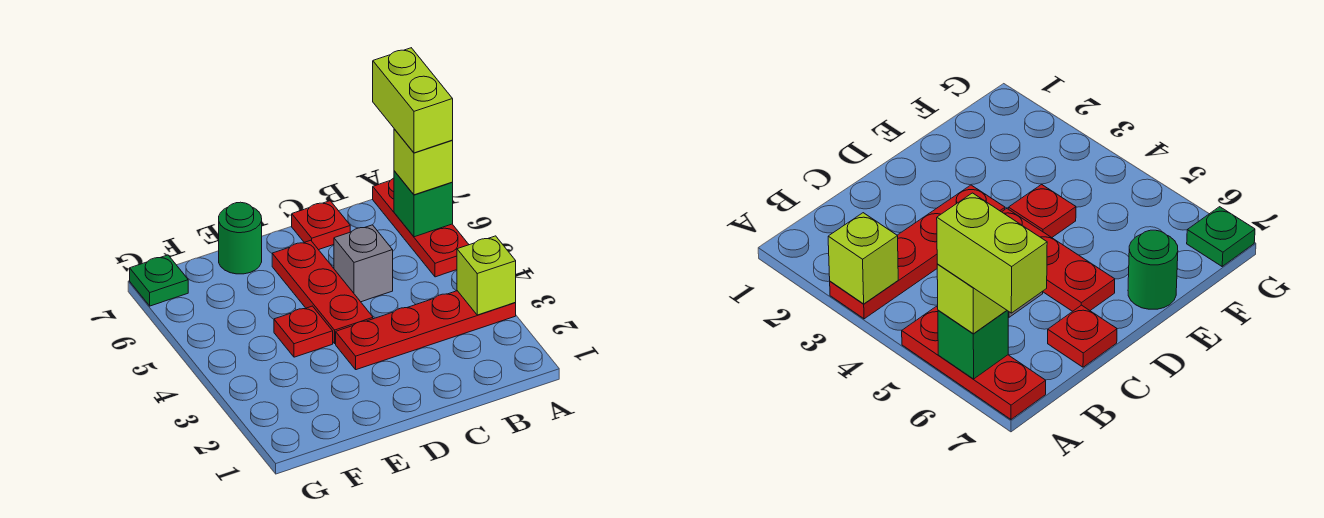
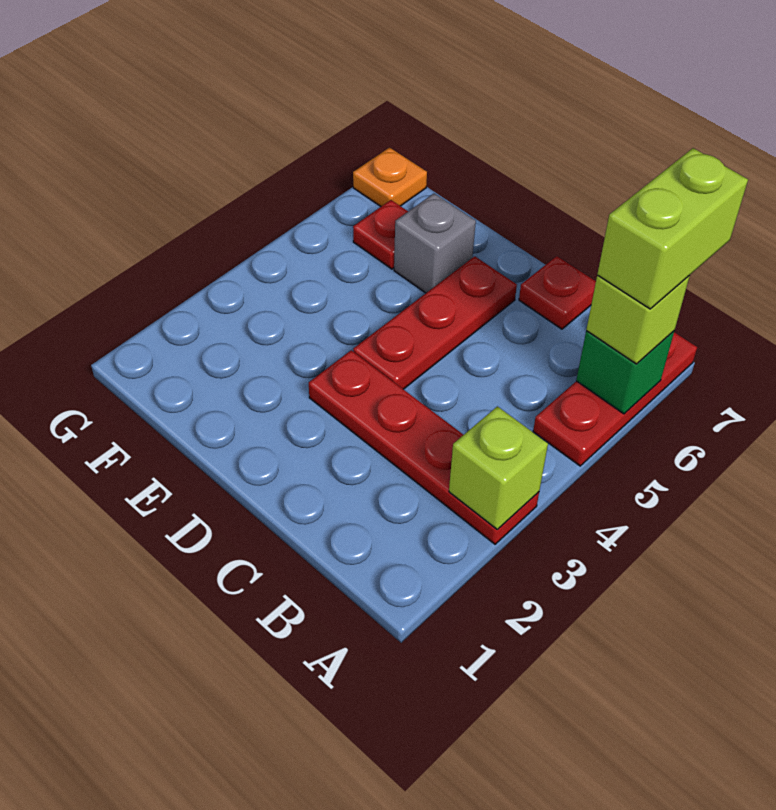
grey brick C5 level 1 -> grey brick E6 level 1
red plate E4 level 1 -> red plate F6 level 1
green round brick E7 level 1 -> none
green plate G7 level 1 -> orange plate G7 level 1

